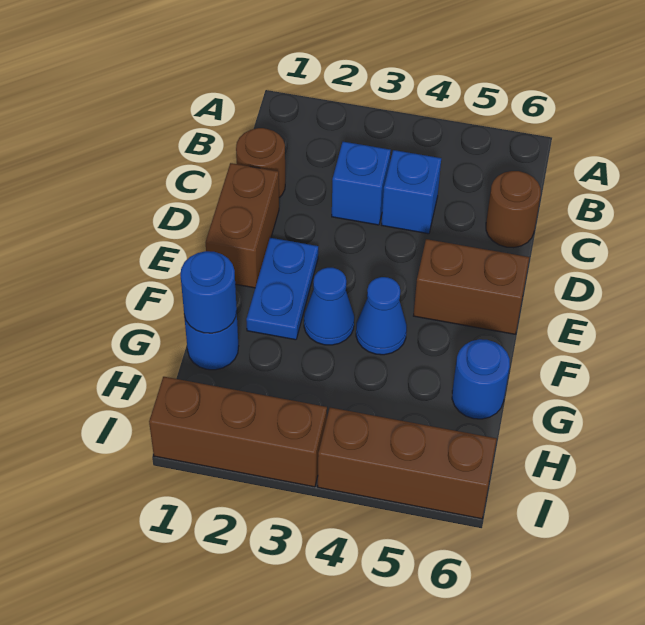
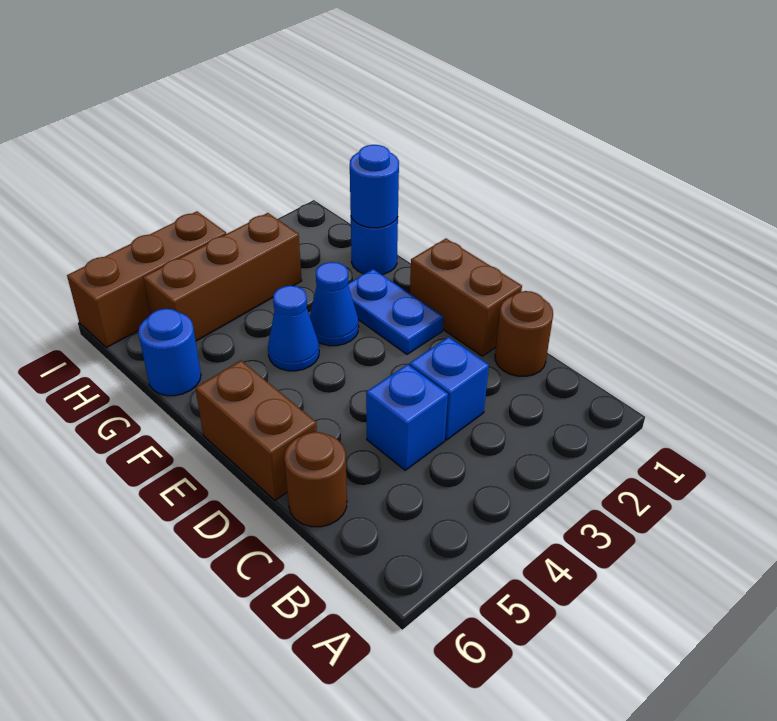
brown brick E5:E6 level 1 -> brown brick D6:E6 level 1
brown brick I1:I3 level 1 -> brown brick H3:H5 level 1

